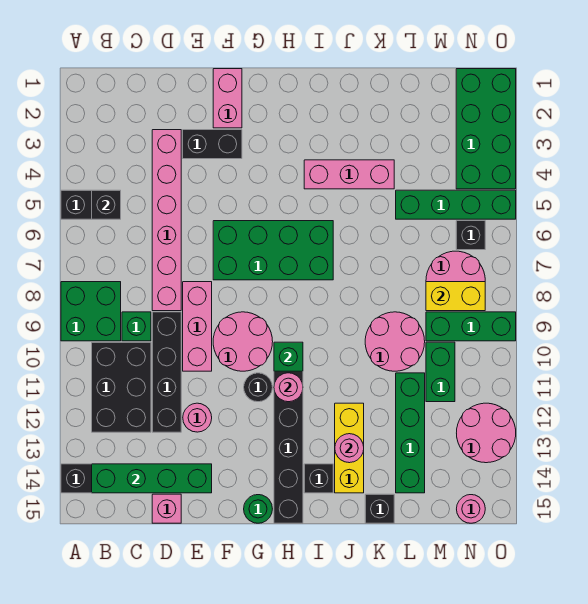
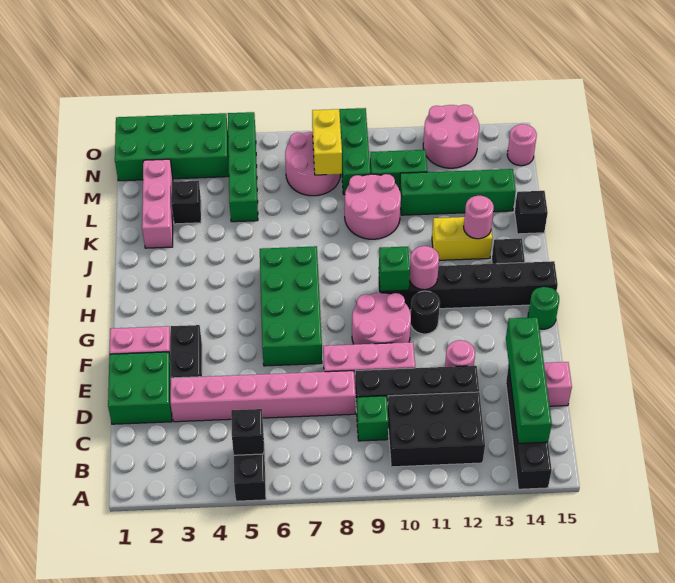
green brick A8:B9 level 1 -> green brick D1:E2 level 1
pink brick I4:K4 level 1 -> pink brick K2:M2 level 1
yellow brick J12:J14 level 1 -> yellow brick J12:J13 level 1
black brick N6 level 1 -> black brick L3 level 1

